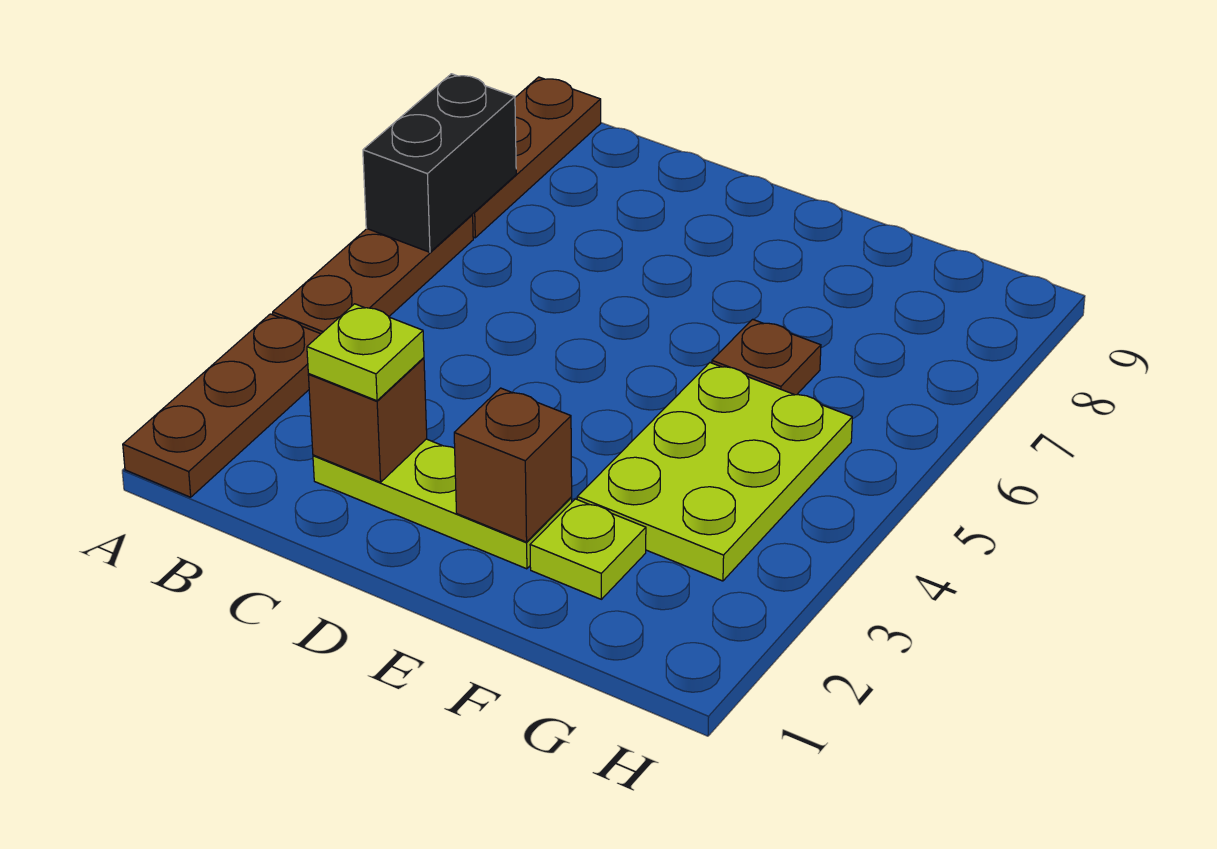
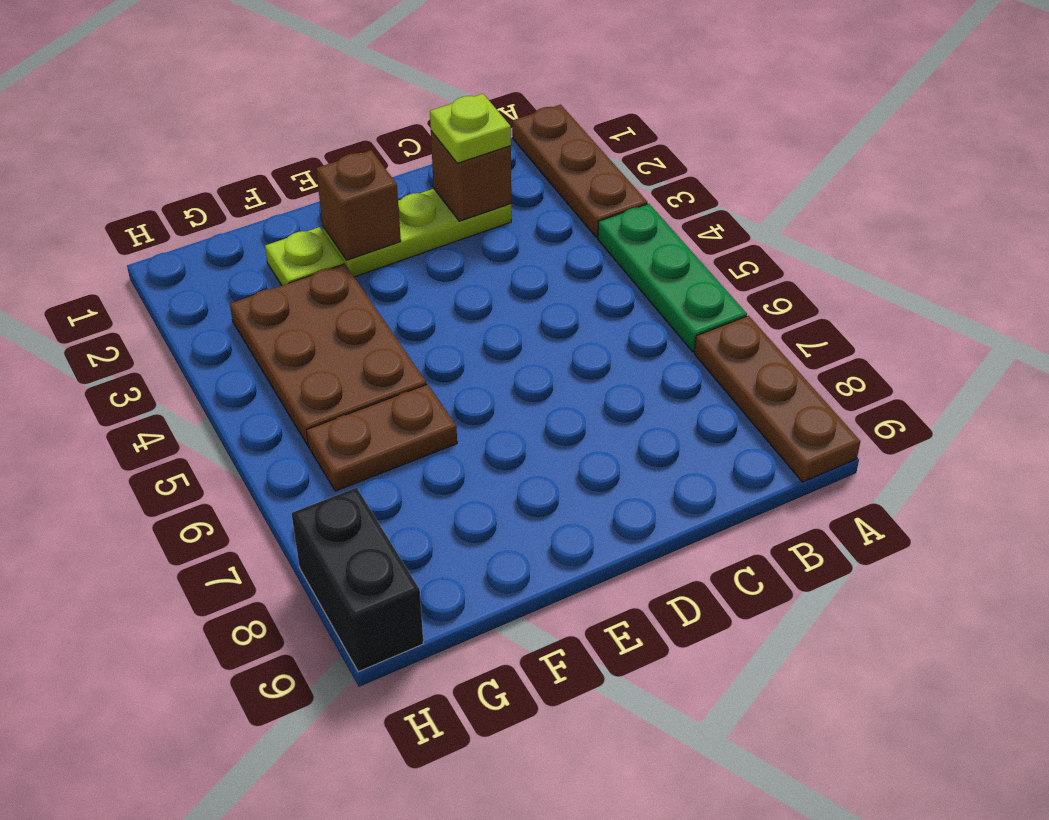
brown plate A4:A6 level 1 -> green plate A4:A6 level 1
black brick A6:A7 level 2 -> black brick H8:H9 level 1
lime plate F3:G5 level 1 -> brown plate F3:G5 level 1
brown plate F6 level 1 -> brown plate F6:G6 level 1

